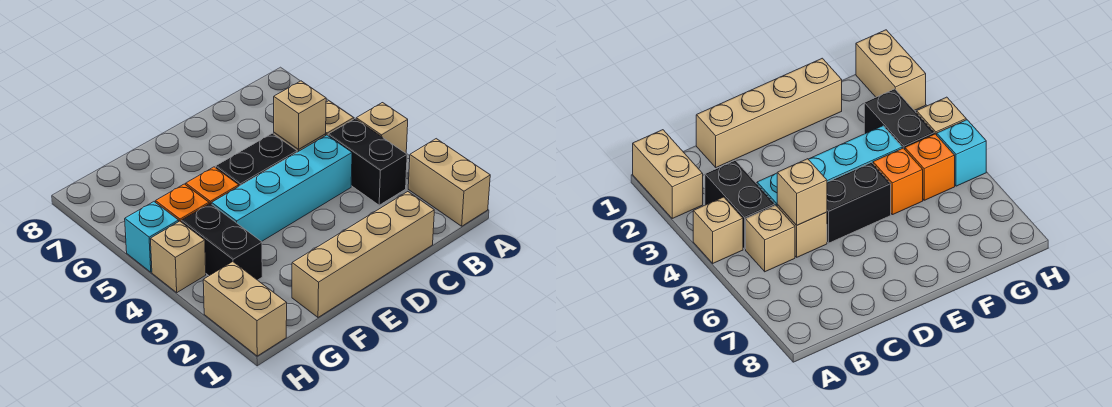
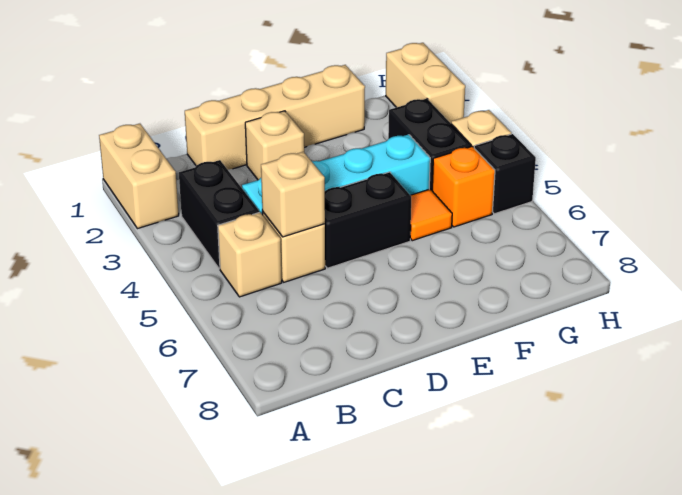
tan brick A4 level 1 -> tan brick D2 level 1
orange brick F5 level 1 -> orange tile F5 level 1
cyan brick H5 level 1 -> black brick H5 level 1

